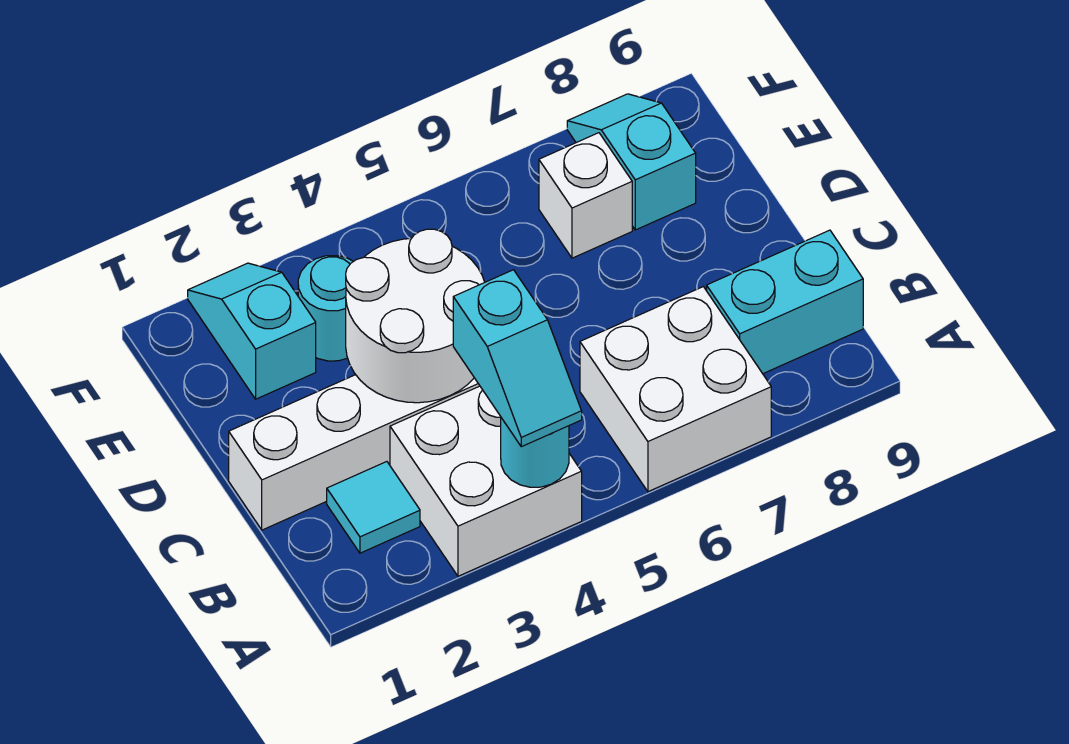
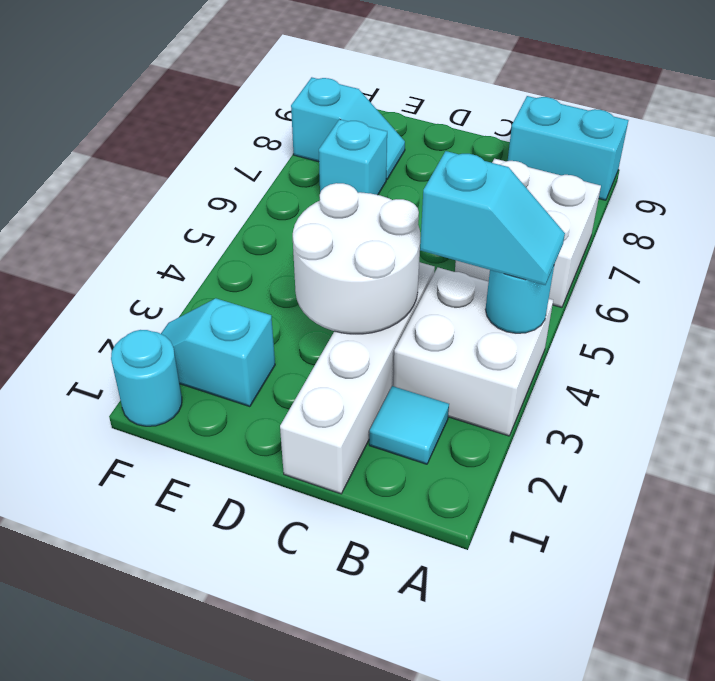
cyan brick B8:B9 level 1 -> cyan brick A9:B9 level 1
cyan round brick E3 level 1 -> cyan round brick F1 level 1
white brick E7 level 1 -> cyan brick E7 level 1
cyan slope E8:F8 level 1 top E -> cyan slope E8:F8 level 1 top F

